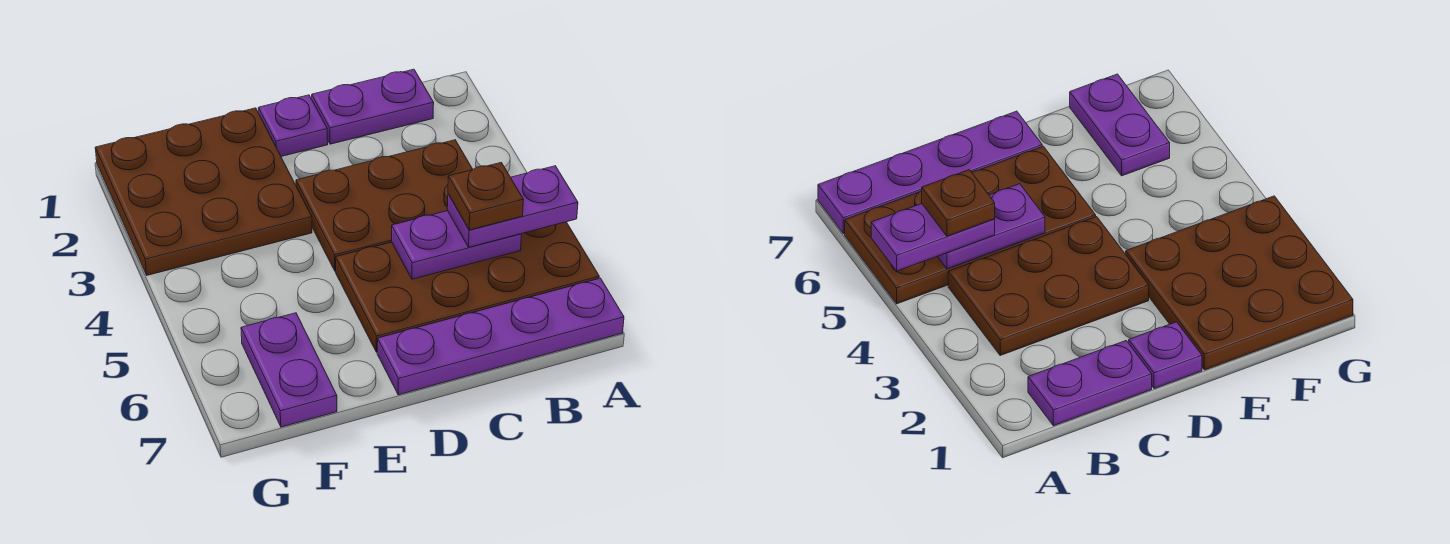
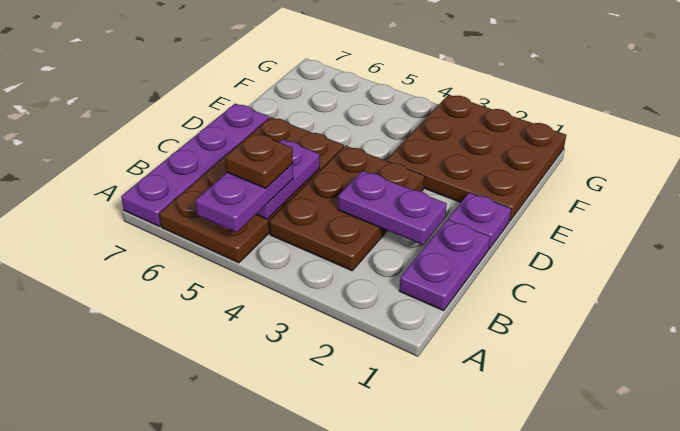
purple plate F6:F7 level 1 -> purple plate C2:C3 level 2

